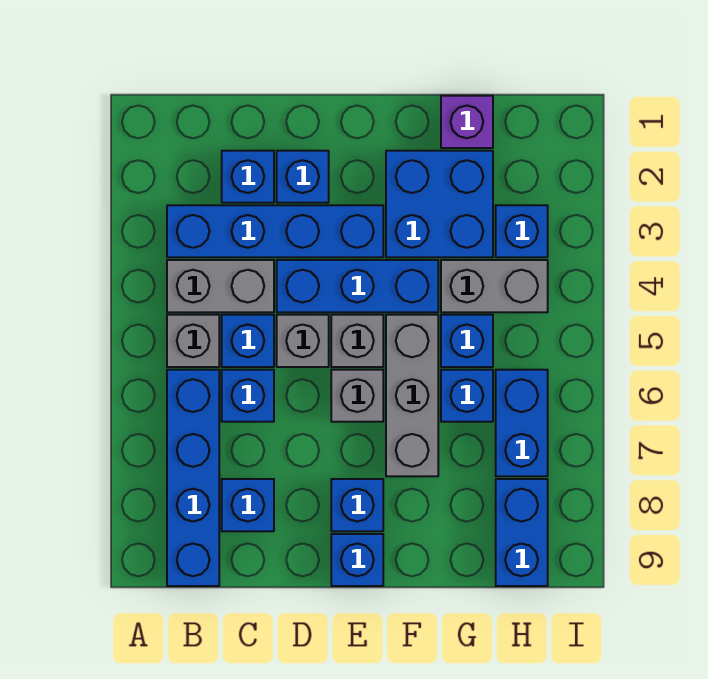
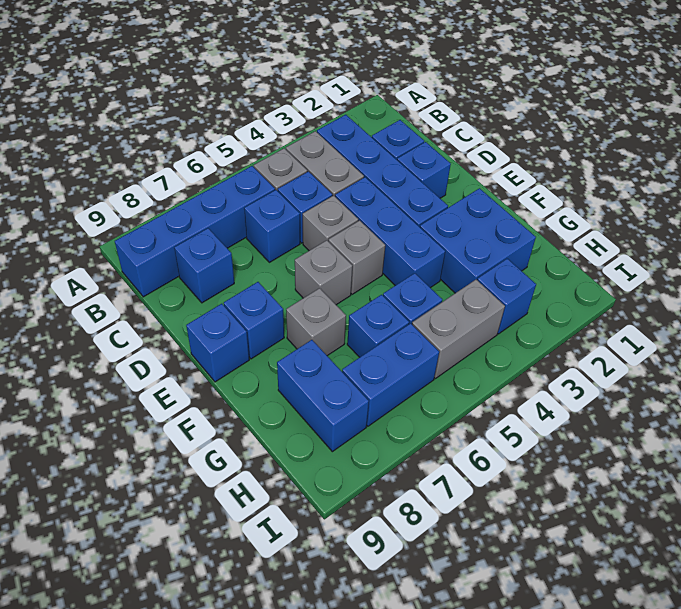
grey brick F5:F7 level 1 -> grey brick F7 level 1
purple brick G1 level 1 -> none
grey brick G4:H4 level 1 -> grey brick H4:H5 level 1
blue brick H8:H9 level 1 -> blue brick G8:H8 level 1

